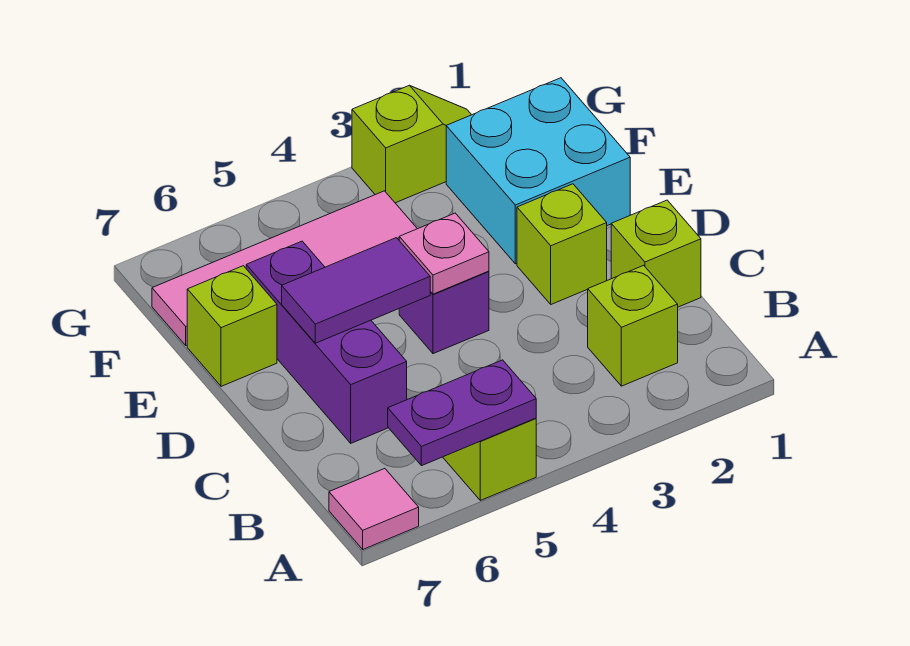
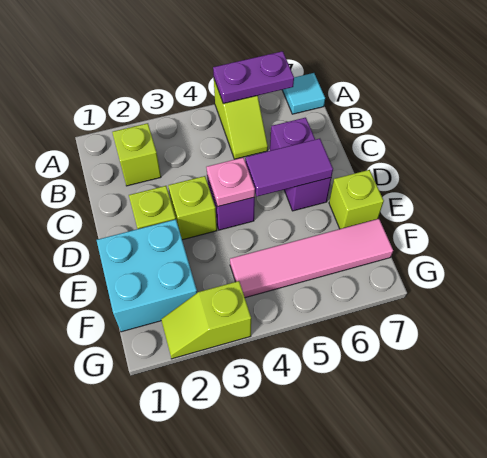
pink tile A7 level 1 -> cyan tile A7 level 1
lime brick C1 level 1 -> lime brick D3 level 1
purple brick C6:E6 level 1 -> purple brick C6:D6 level 1

